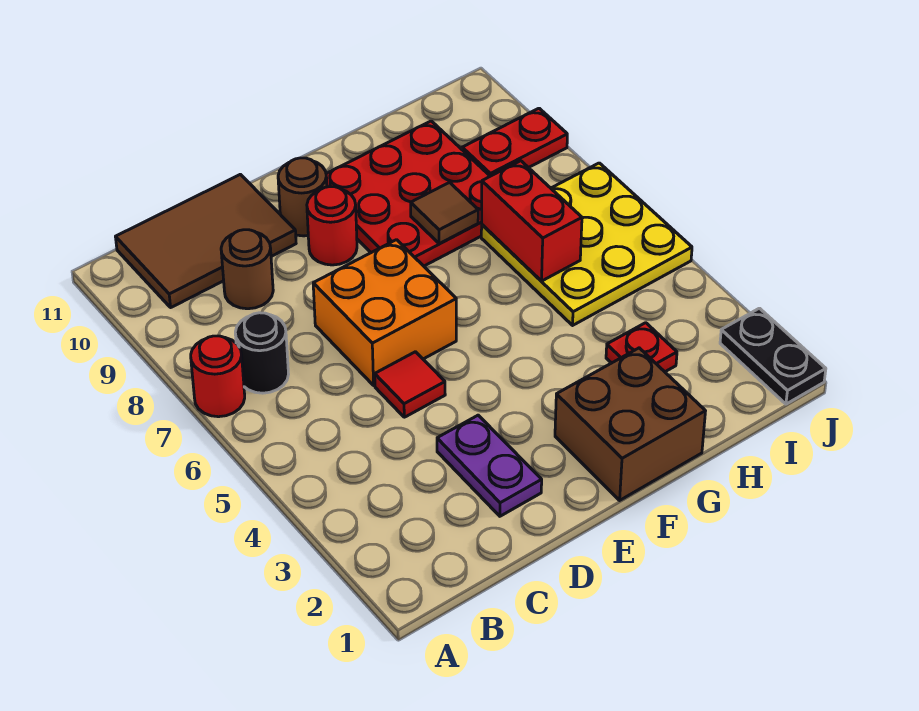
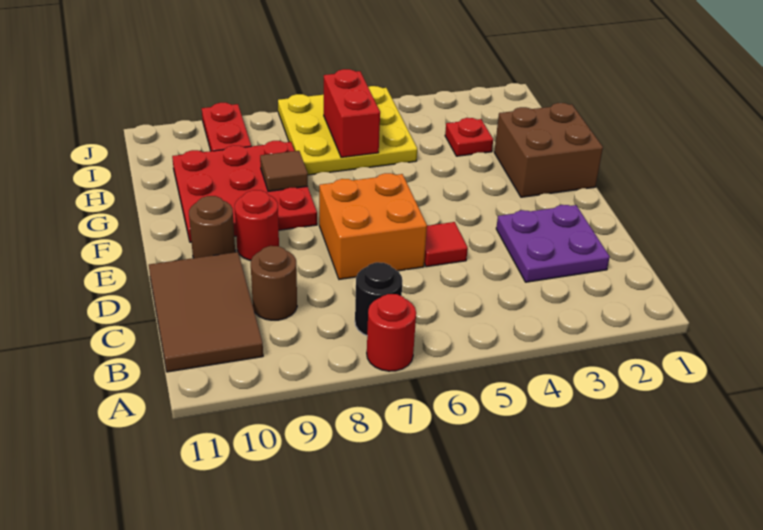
purple plate D2:D3 level 1 -> purple plate C2:D3 level 1
red brick H6:H7 level 2 -> red brick H6:I6 level 2
black plate J1:J2 level 1 -> none

